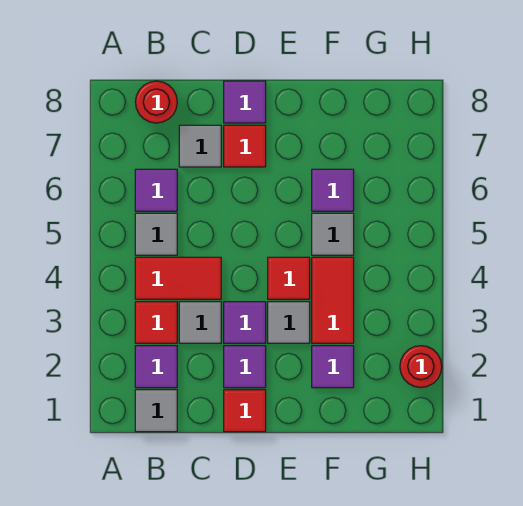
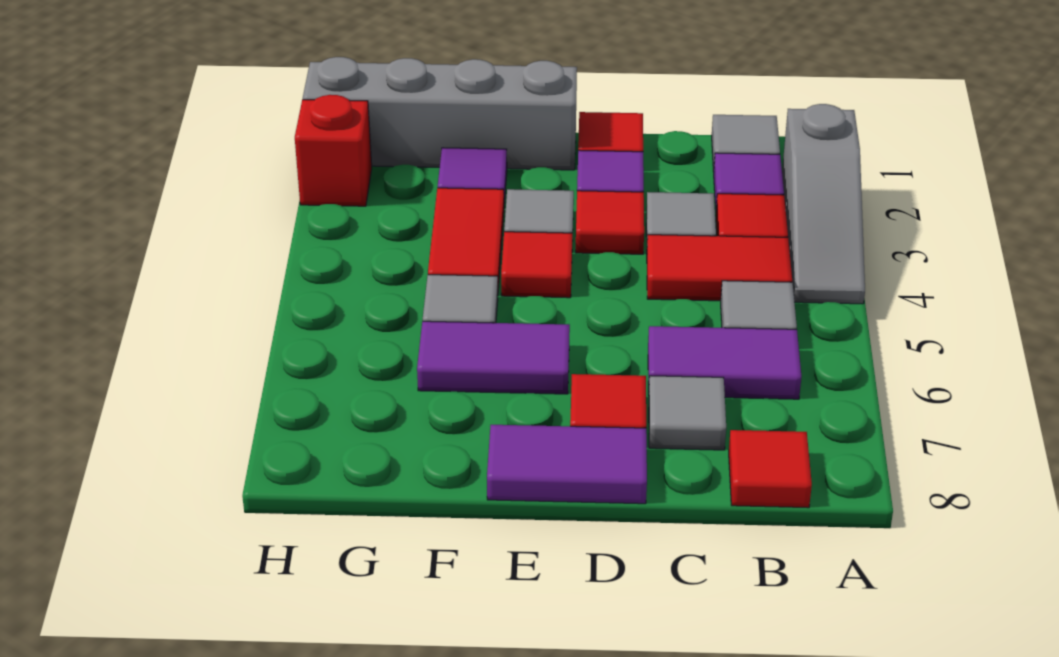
none -> grey slope A2:A4 level 1 top 2
purple tile B6 level 1 -> purple tile B6:C6 level 1
red round brick B8 level 1 -> red tile B8 level 1
purple tile D3 level 1 -> red tile D3 level 1
purple tile D8 level 1 -> purple tile D8:E8 level 1
none -> grey brick E1:H1 level 1
purple tile F6 level 1 -> purple tile E6:F6 level 1
red round brick H2 level 1 -> red brick H2 level 1

